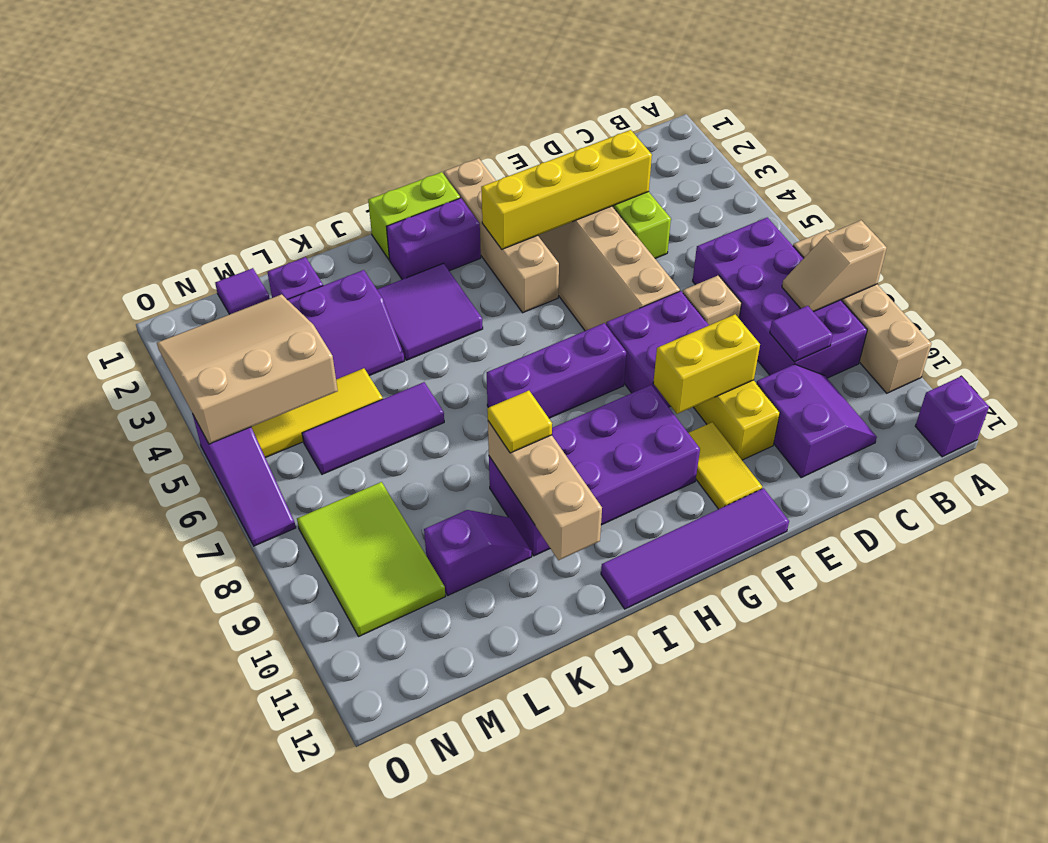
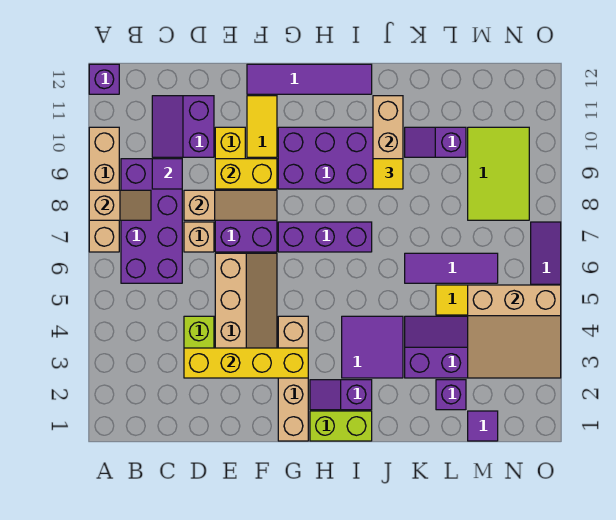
none -> tan slope D8:F8 level 2 top D
purple brick H2:I2 level 1 -> purple slope H2:I2 level 1 top I

